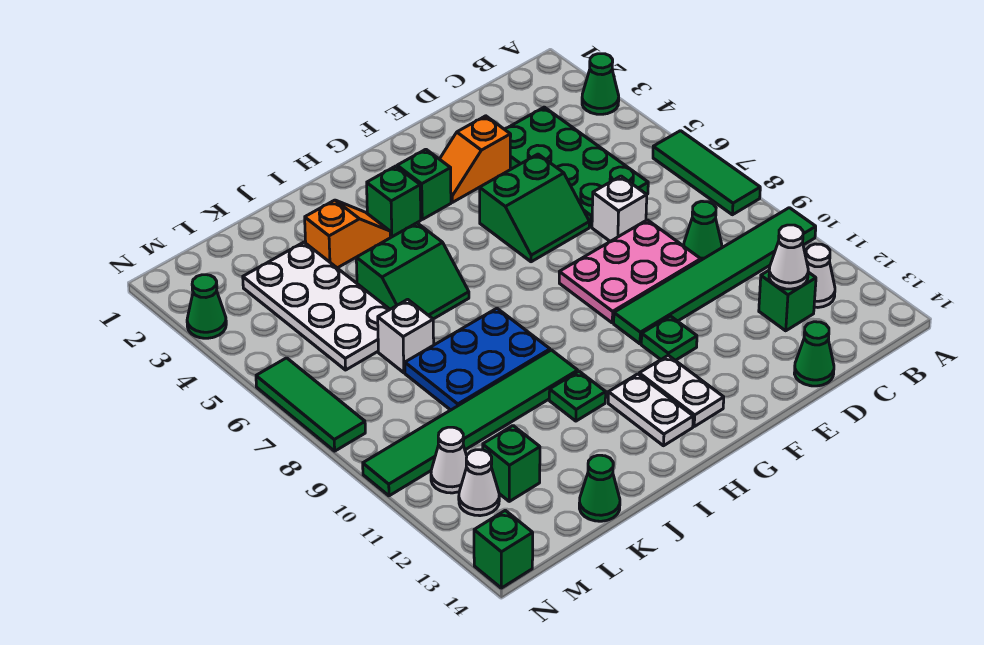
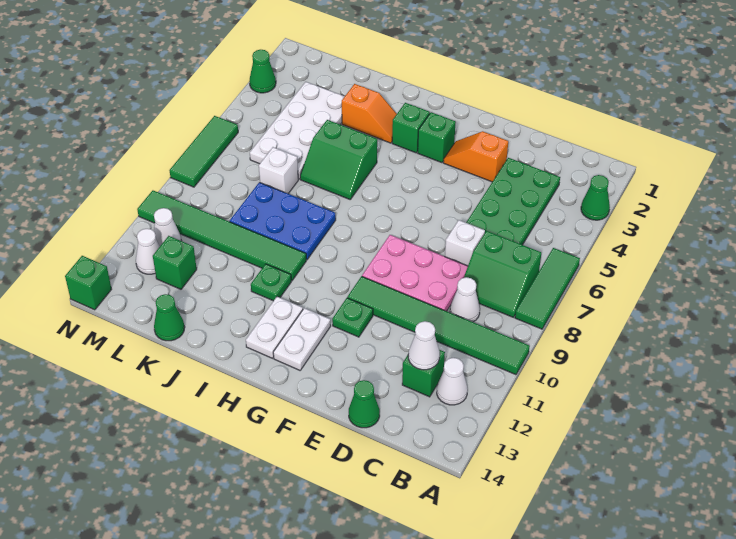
green cone C9 level 1 -> white cone C9 level 1
green slope E5:F6 level 1 top 5 -> green slope B7:C8 level 1 top 7

